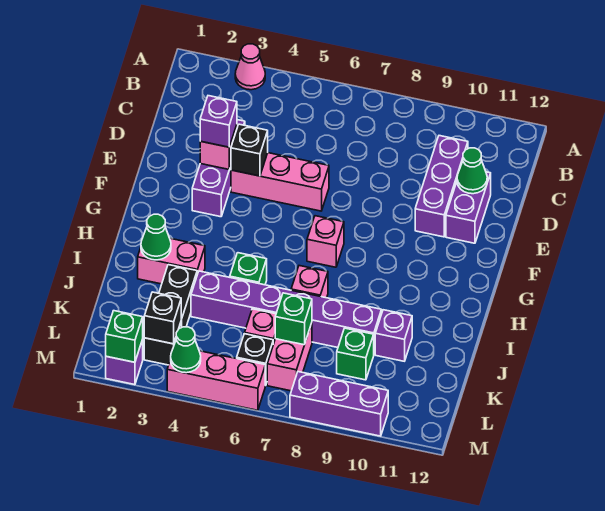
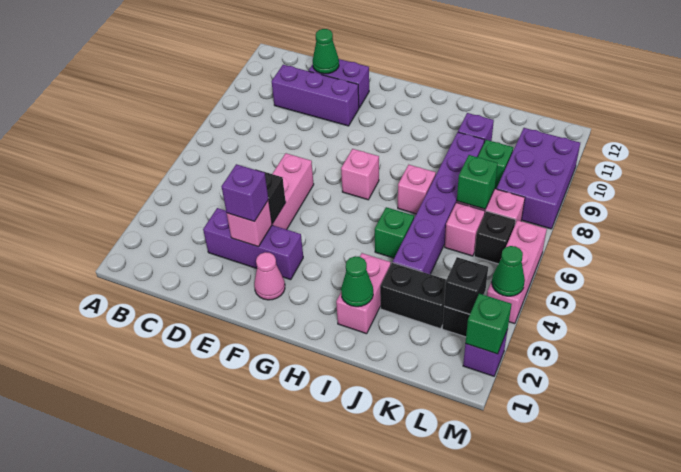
pink cone A3 level 1 -> pink cone F2 level 1
purple brick M8:M10 level 1 -> purple brick L8:M10 level 1

